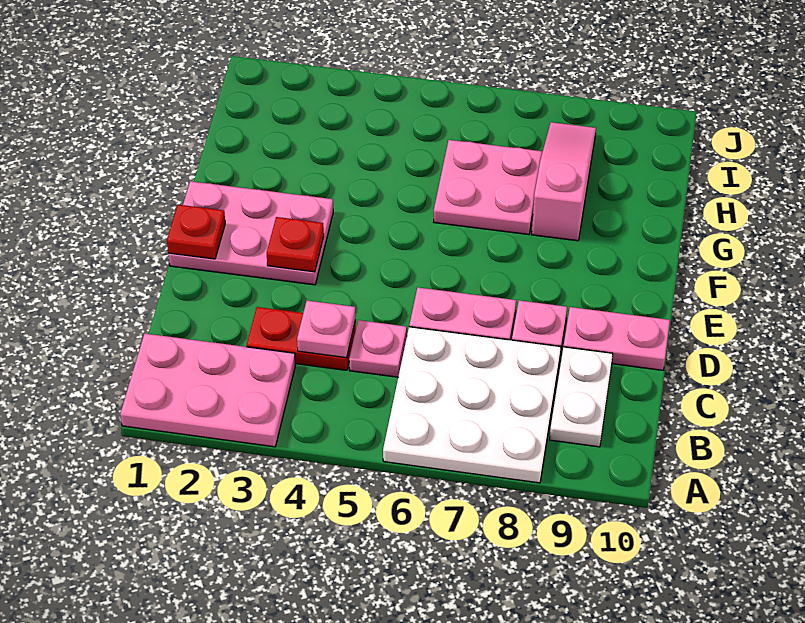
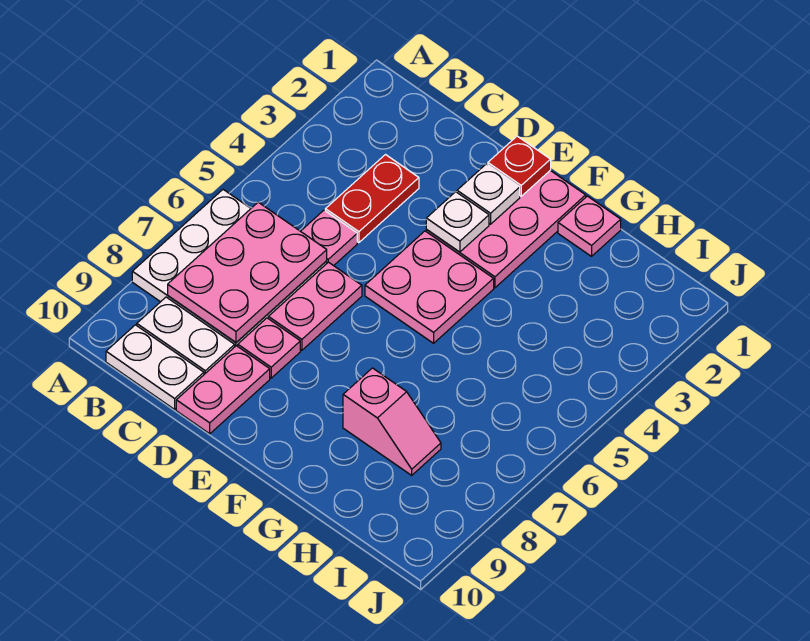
pink plate A1:B3 level 1 -> pink plate B6:C8 level 2
none -> white plate B10:C10 level 1
pink plate C4 level 2 -> pink plate G1 level 1
none -> white plate E2 level 2
red plate E3 level 2 -> white plate E3 level 2
pink plate G6:H7 level 1 -> pink plate E4:F5 level 1
pink slope G8:I8 level 1 top G -> pink slope G8:H8 level 1 top G

